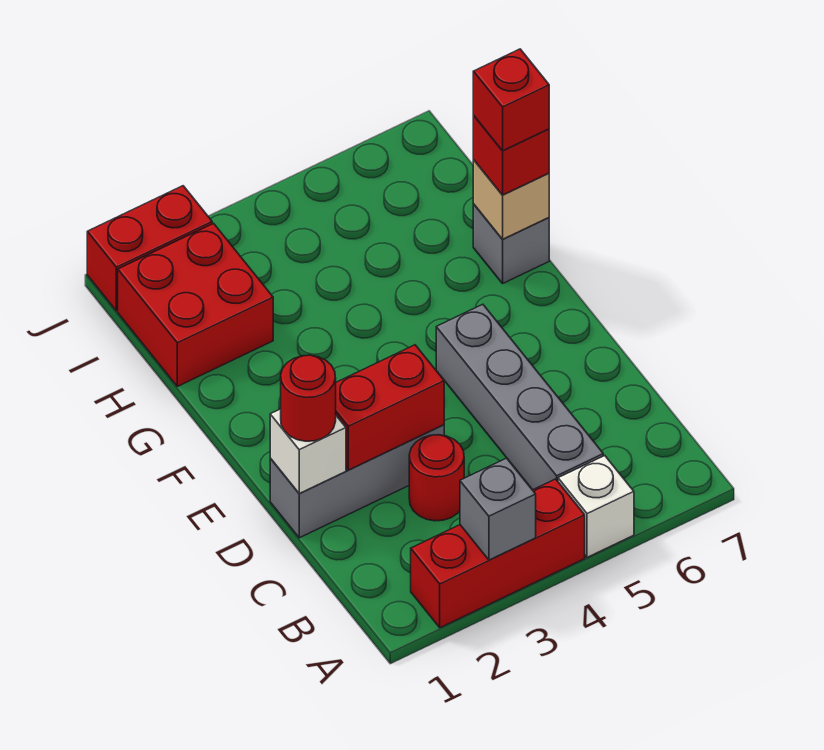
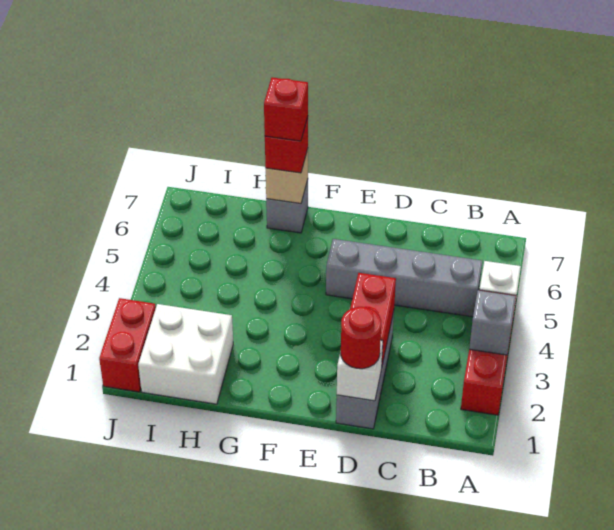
red round brick C3 level 1 -> none
red brick H1:I2 level 1 -> white brick H1:I2 level 1

